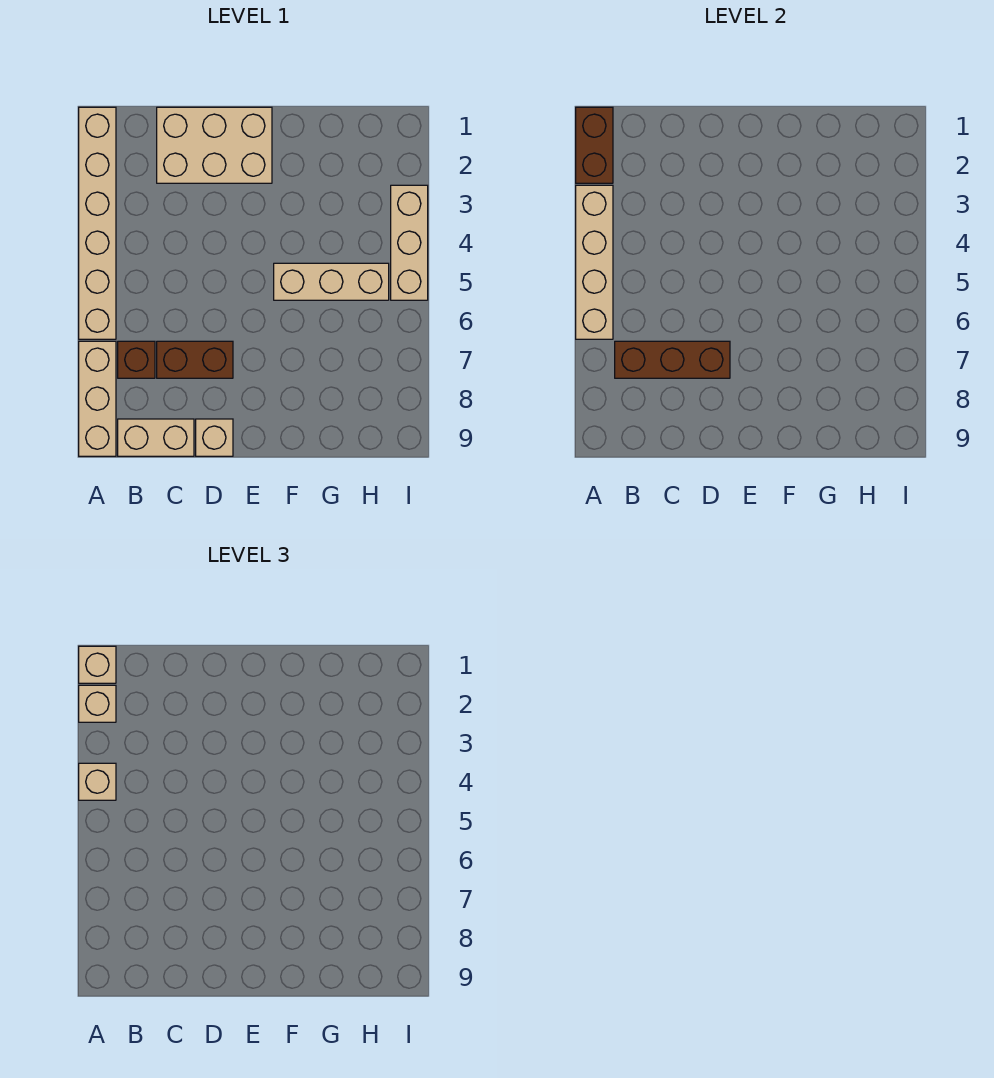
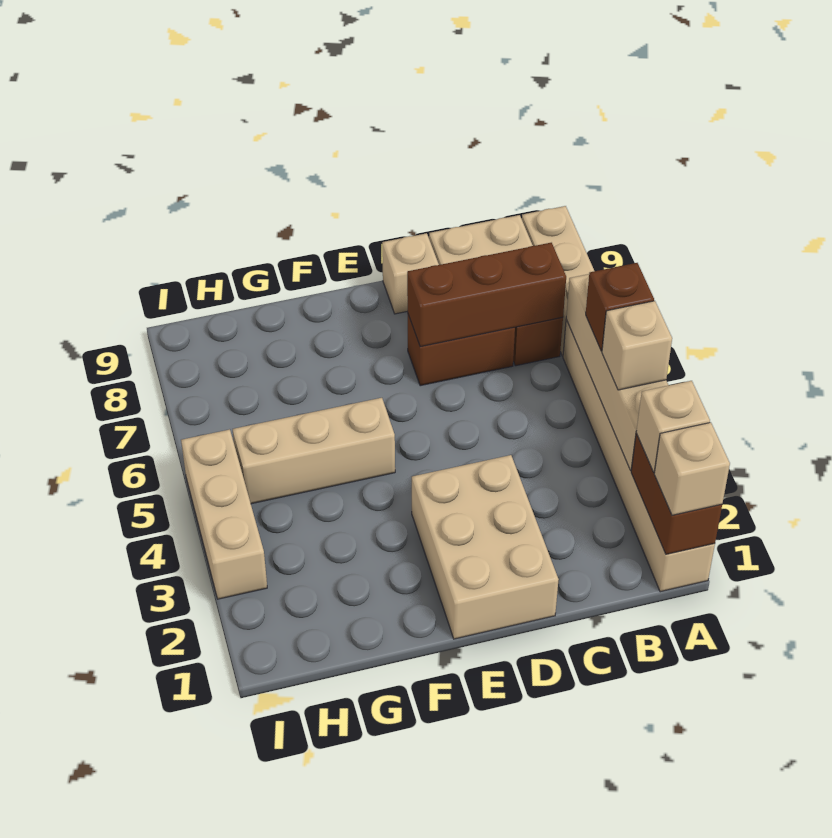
none -> brown brick A5 level 3
tan brick C1:E2 level 1 -> tan brick D1:E3 level 1

